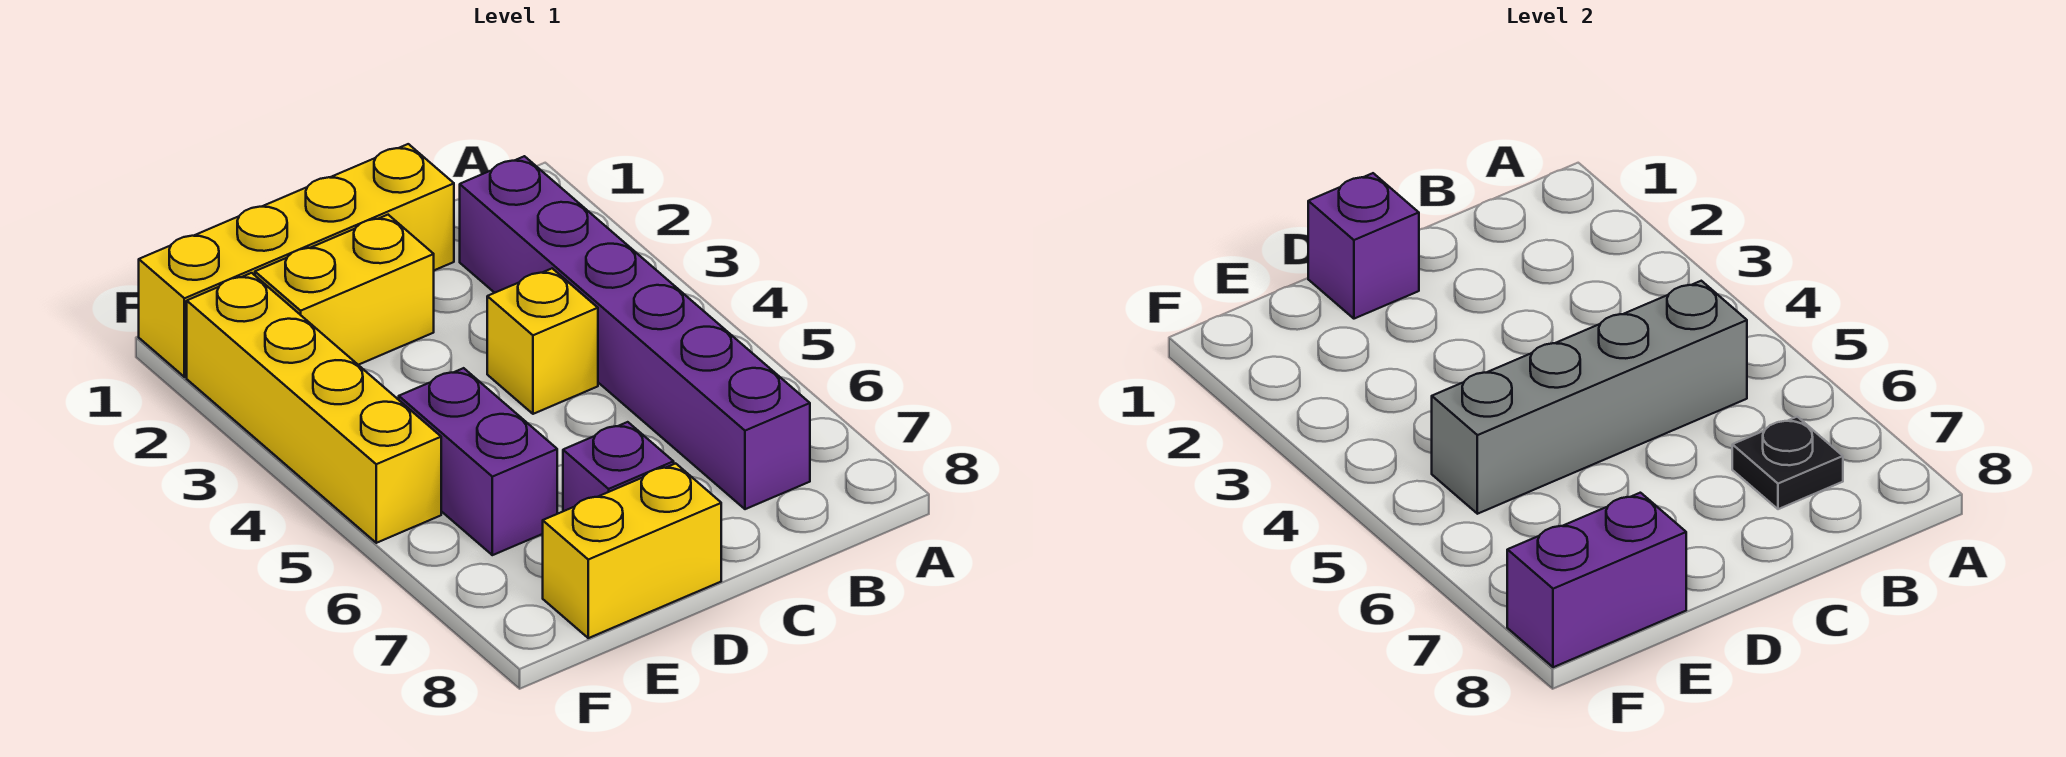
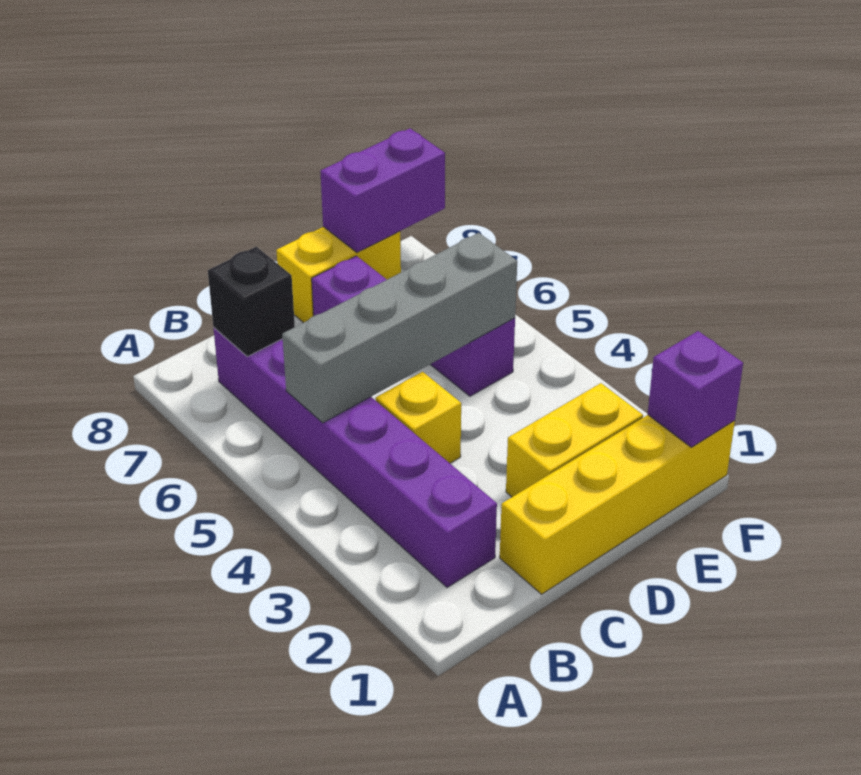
black plate B7 level 2 -> black brick B7 level 2
purple brick D1 level 2 -> purple brick F1 level 2
yellow brick F2:F5 level 1 -> none

